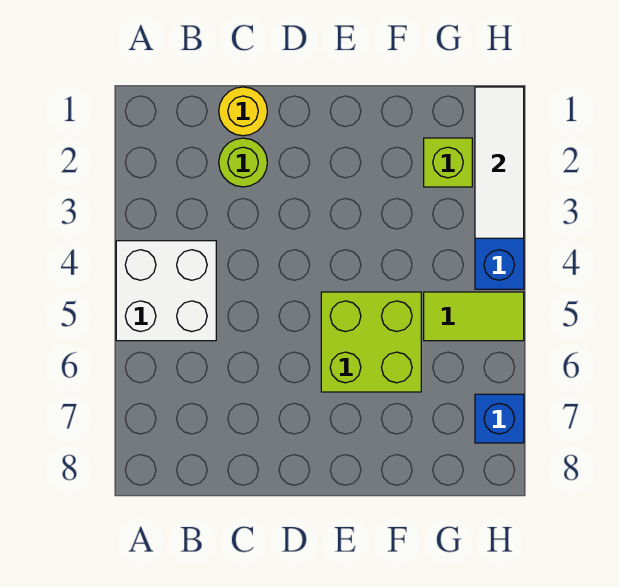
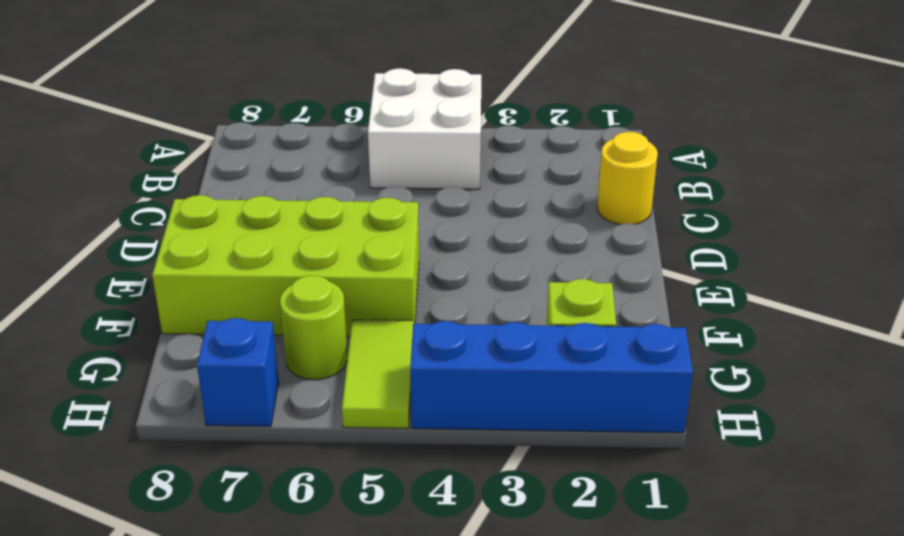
lime round brick C2 level 1 -> lime round brick G6 level 1
lime brick E5:F6 level 1 -> lime brick E5:F8 level 1
white tile H1:H3 level 2 -> none

